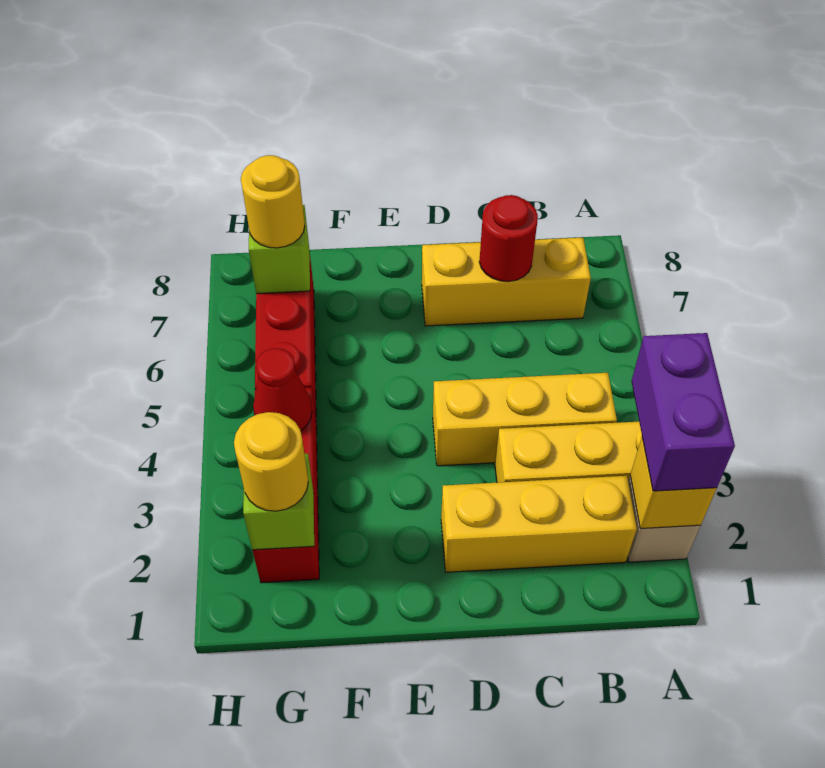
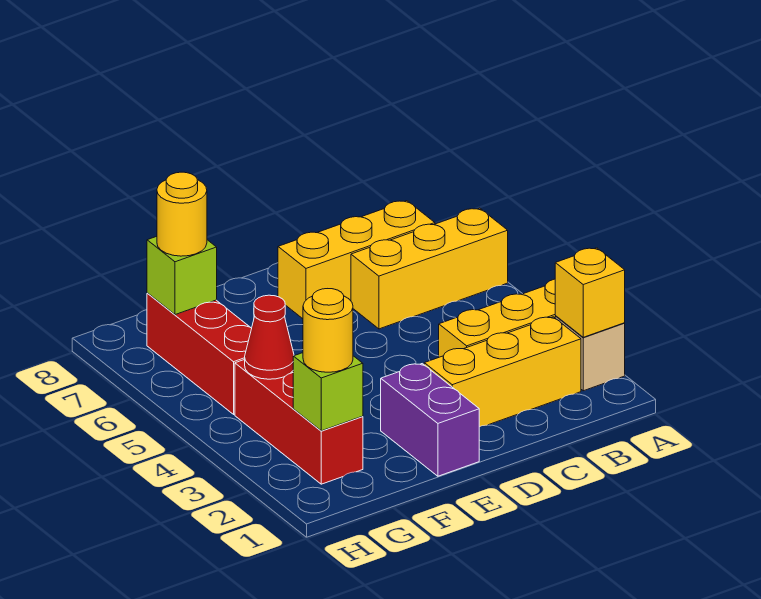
purple brick A2:A3 level 3 -> purple brick E1:E2 level 1
yellow brick B4:D4 level 1 -> yellow brick A6:C6 level 1
red round brick C7 level 2 -> none

